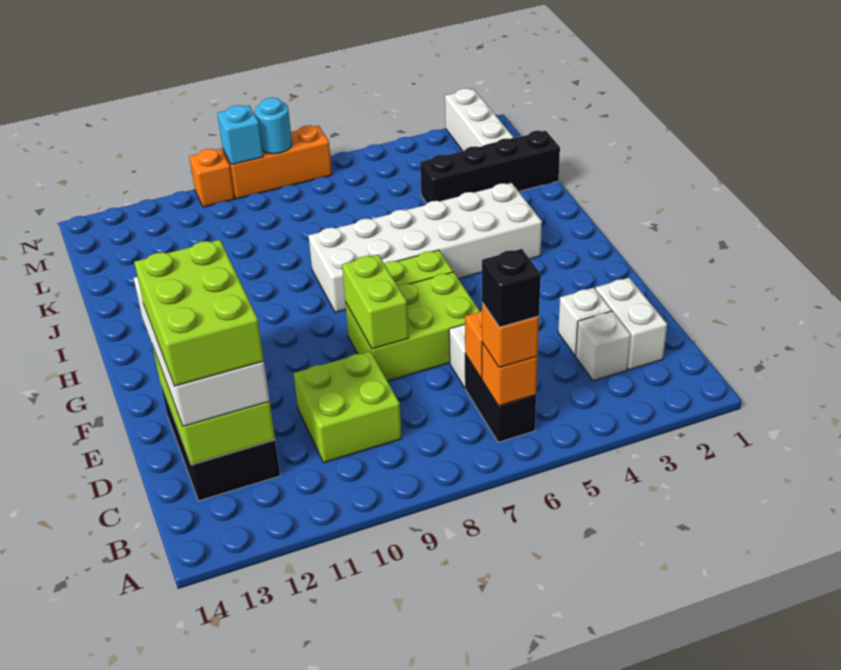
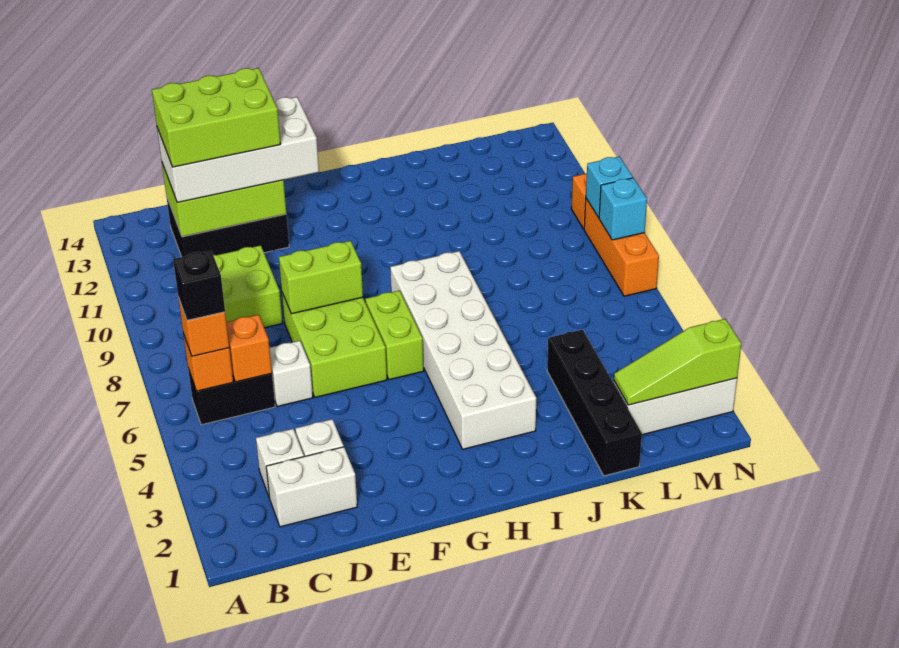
none -> lime slope L2:N2 level 2 top N
cyan round brick N8 level 2 -> cyan brick N8 level 2

